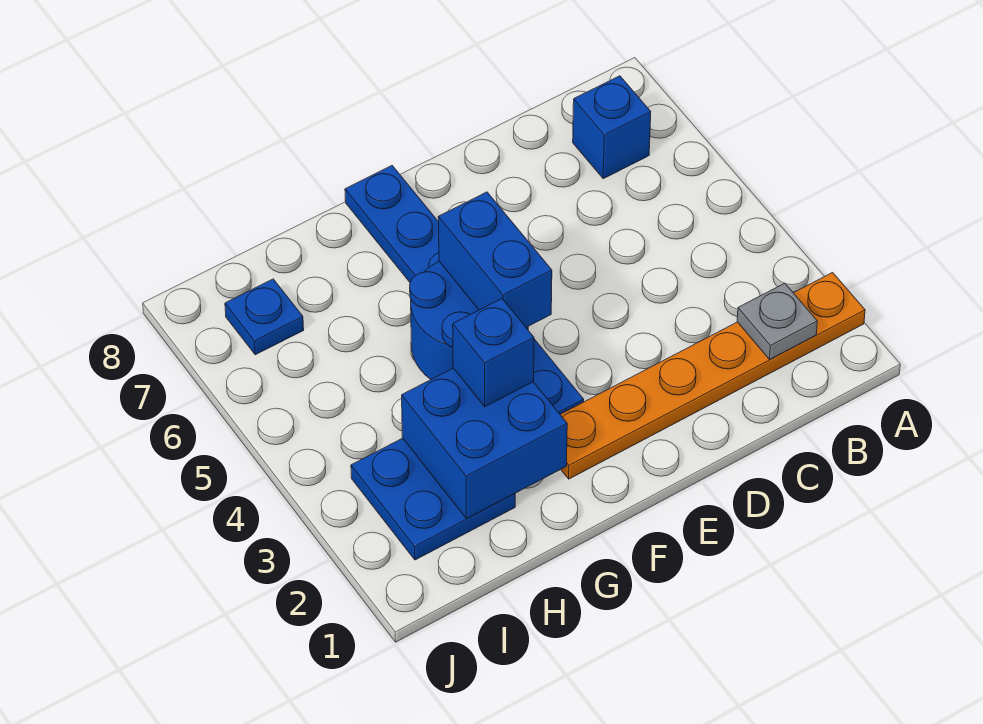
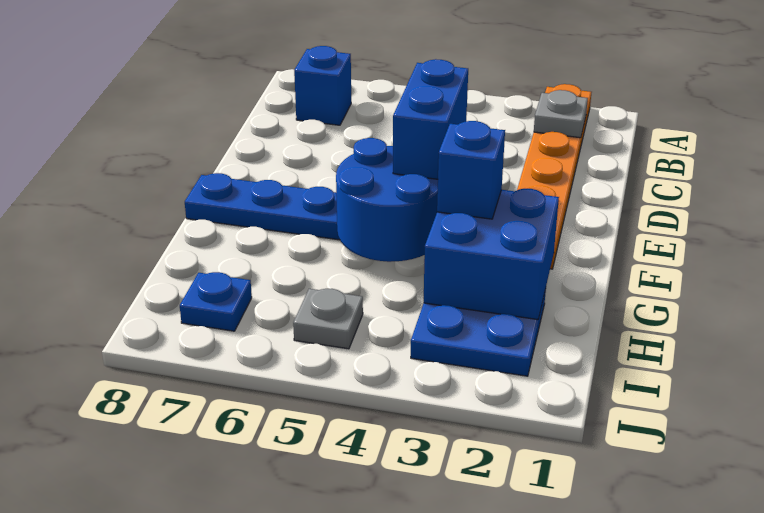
blue brick F4:F5 level 3 -> blue brick E4:F4 level 3
none -> grey plate I5 level 1

